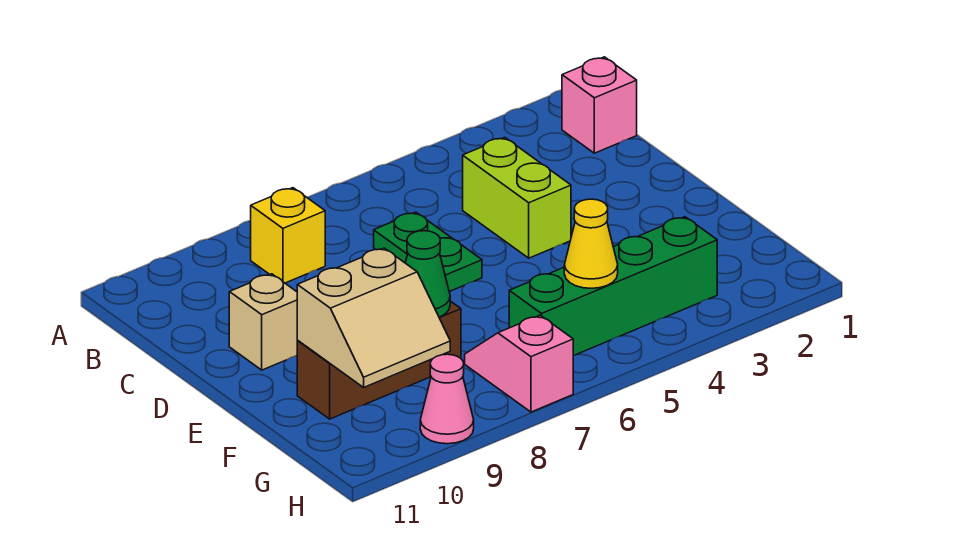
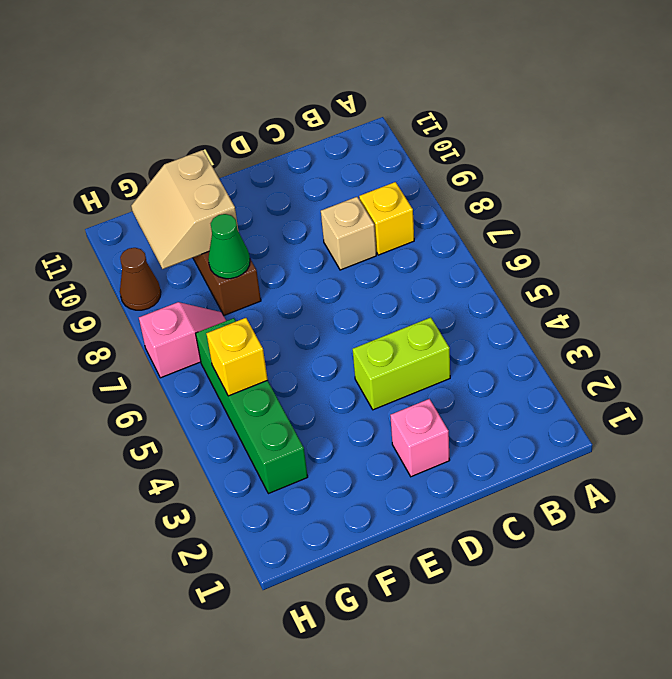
pink brick B1 level 1 -> pink brick D2 level 1
green plate C6:D6 level 1 -> none
tan brick D10 level 1 -> tan brick C8 level 1
yellow cone G5 level 2 -> yellow brick G5 level 2
pink cone H9 level 1 -> brown cone H9 level 1

